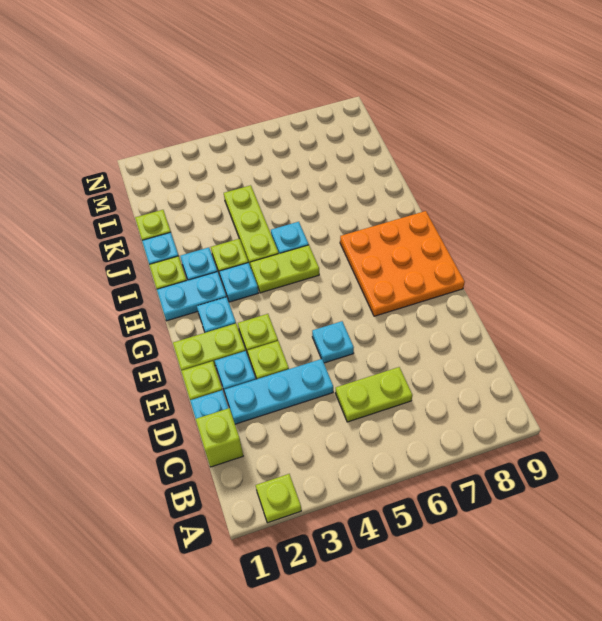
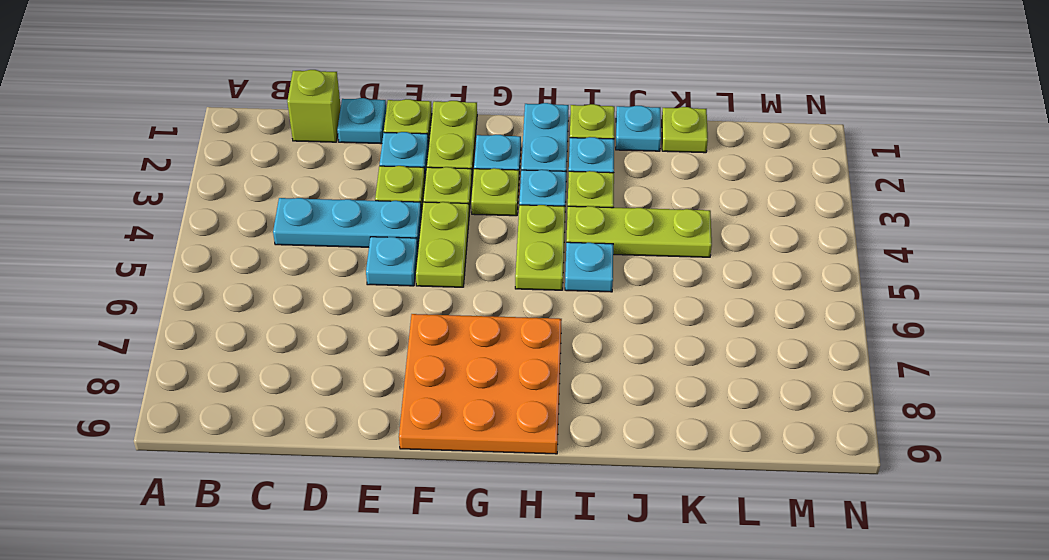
lime plate A2 level 1 -> lime plate G3 level 1
lime plate C5:C6 level 1 -> lime plate F4:F5 level 1
cyan plate D2:D4 level 1 -> cyan plate C4:E4 level 1

